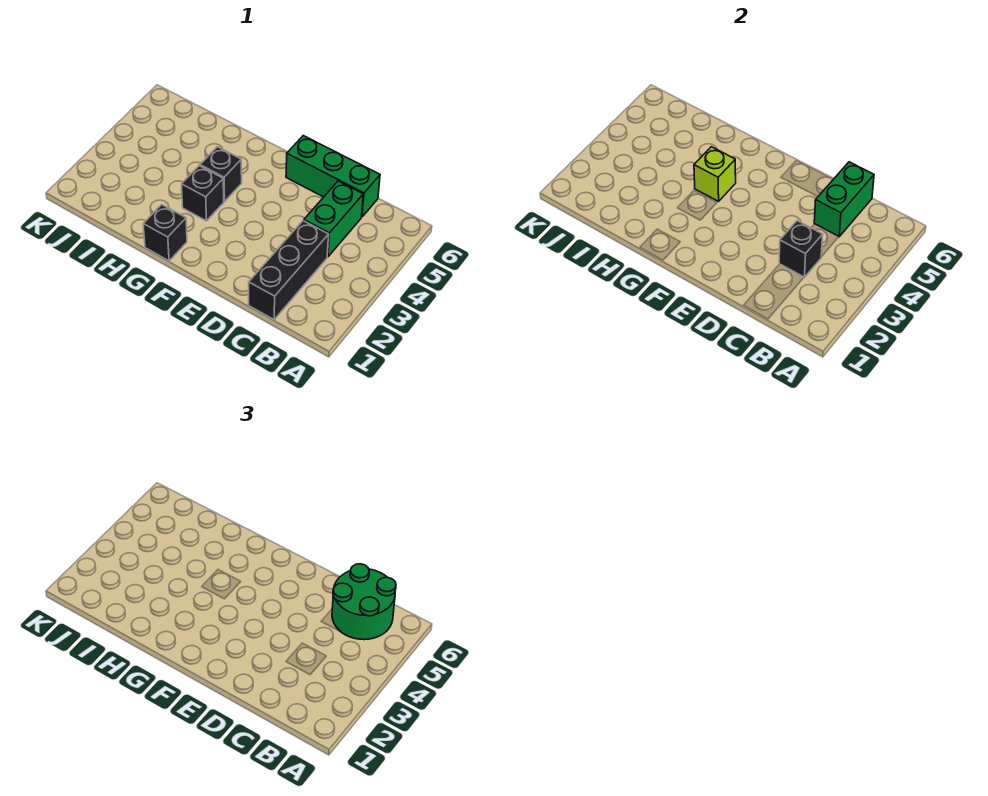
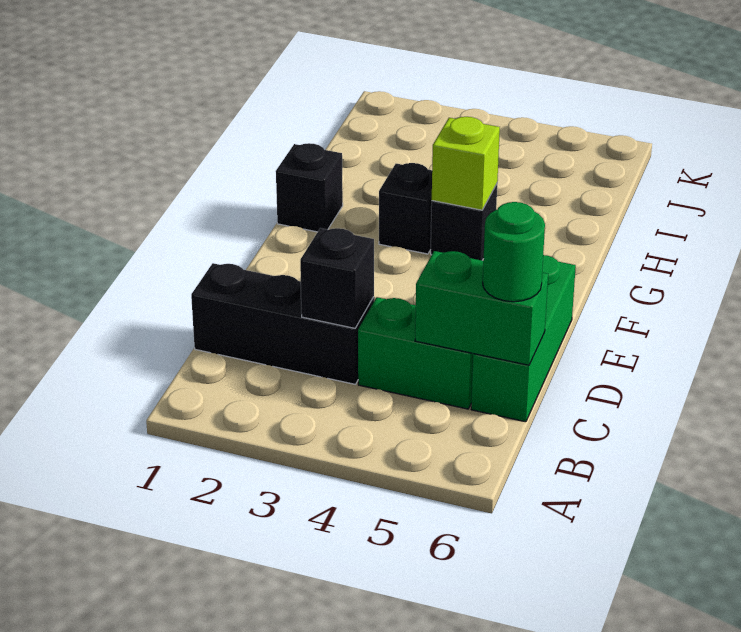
green round brick B5:C6 level 3 -> green round brick C6 level 3

